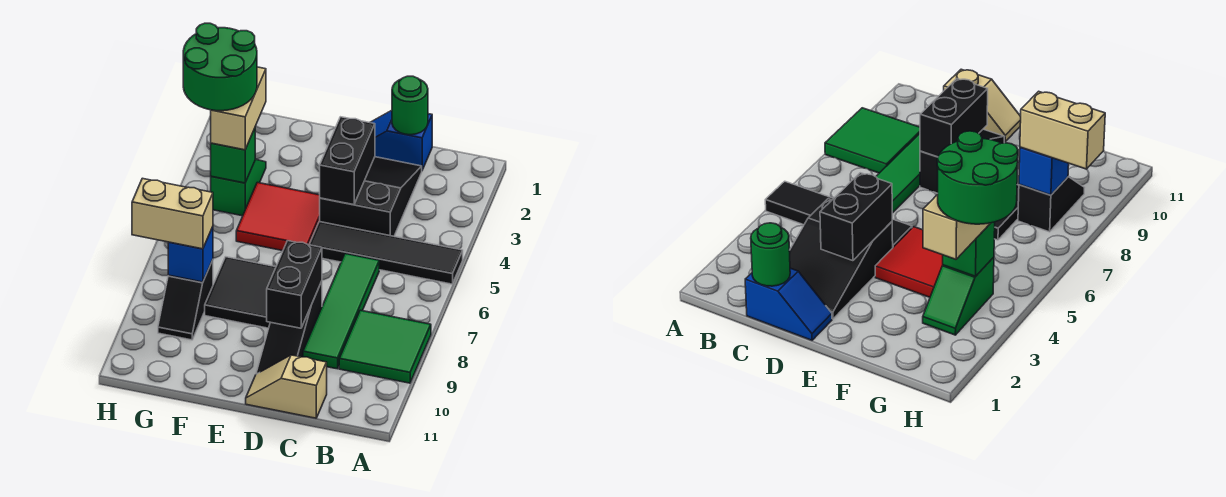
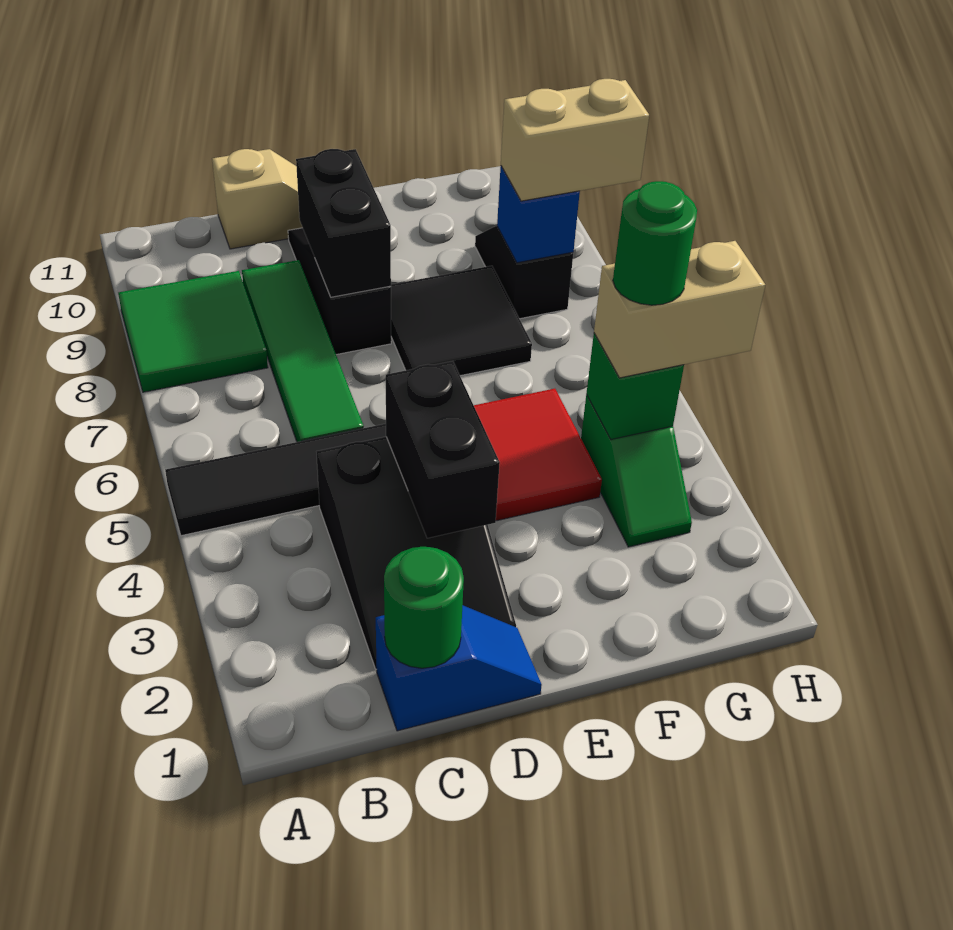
tan brick G3:G4 level 3 -> tan brick G4:H4 level 3
green round brick G3:H4 level 4 -> green round brick G4 level 4

